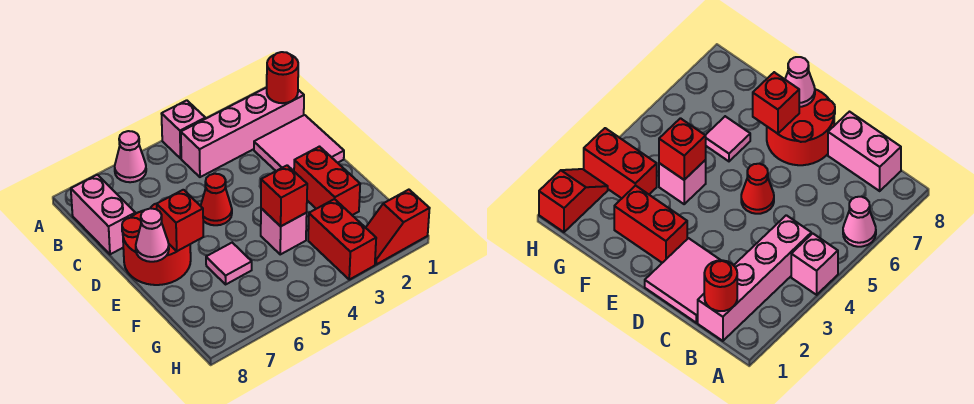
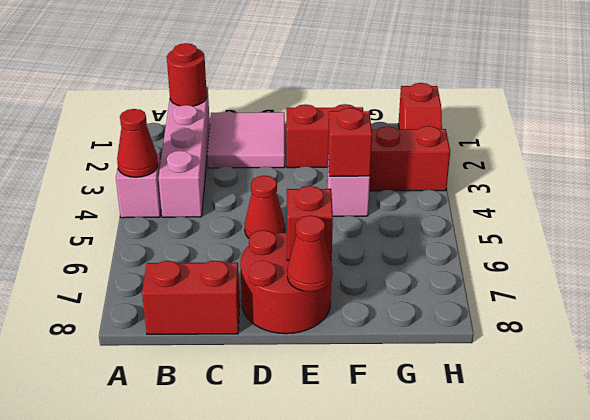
none -> red cone A4 level 2
pink cone A6 level 1 -> none
pink brick B8:C8 level 1 -> red brick B8:C8 level 1
pink cone E8 level 2 -> red cone E8 level 2
pink tile F6 level 1 -> none

